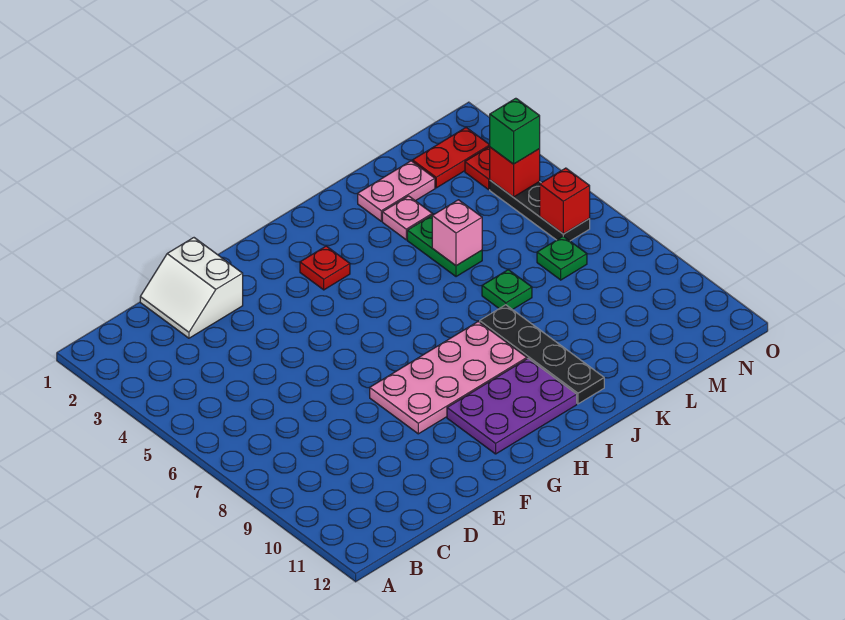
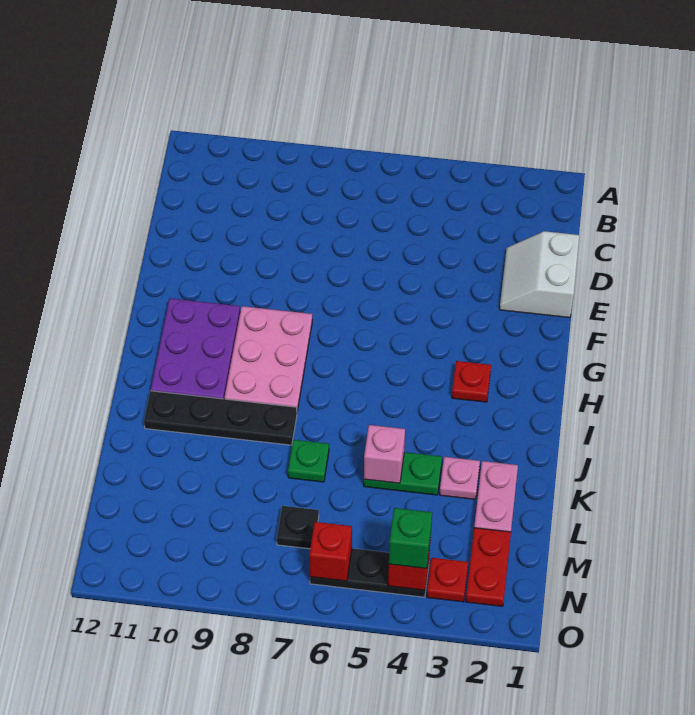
white slope D1:E2 level 1 top E -> white slope D1:E2 level 1 top 1
pink plate F8:I9 level 1 -> pink plate G8:I9 level 1
green plate M7 level 1 -> black plate M7 level 1

